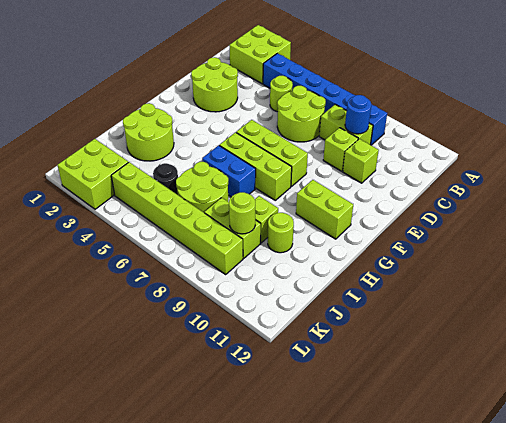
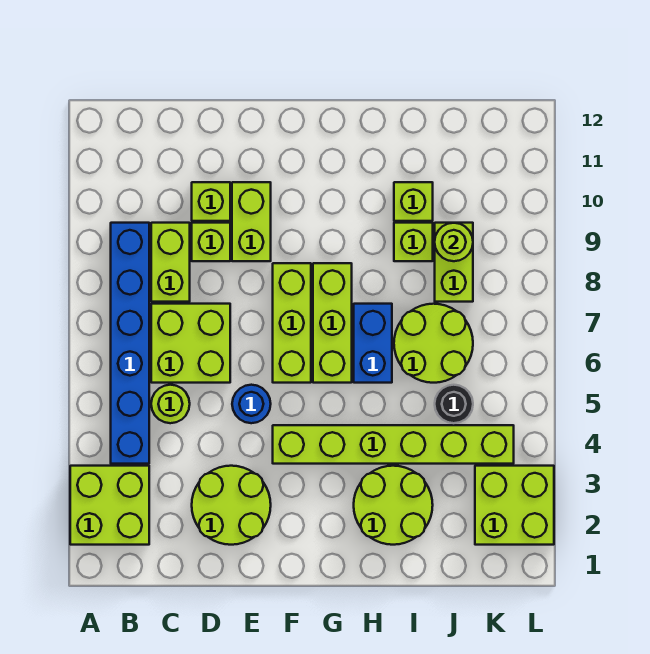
lime round brick C6:D7 level 1 -> lime brick C6:D7 level 1
blue round brick C9 level 2 -> blue round brick E5 level 1
lime brick G10:G11 level 1 -> lime brick E9:E10 level 1
lime round brick I10 level 1 -> lime brick I10 level 1
lime brick K4:K9 level 1 -> lime brick F4:K4 level 1

